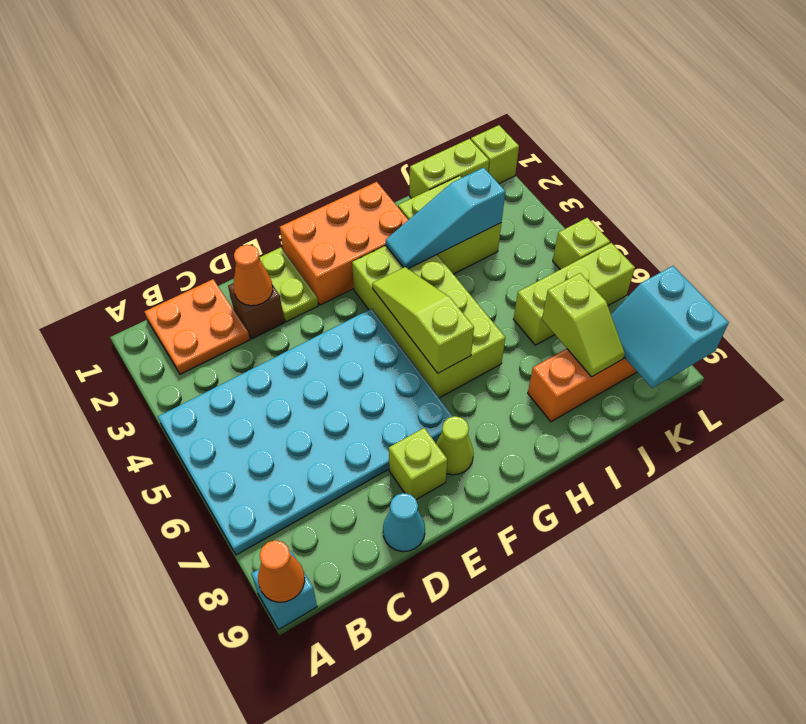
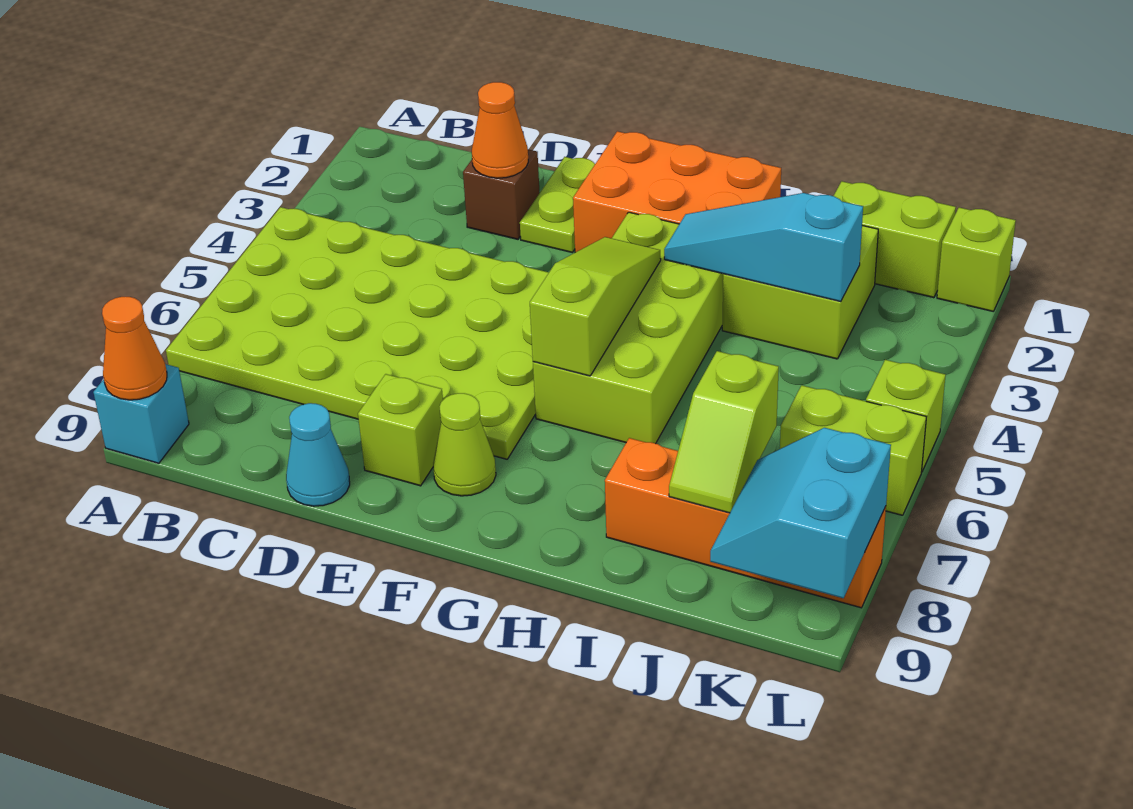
cyan plate A4:F7 level 1 -> lime plate A4:F7 level 1
orange plate B1:C2 level 1 -> none
lime brick J6:L6 level 1 -> lime brick K6:L6 level 1

